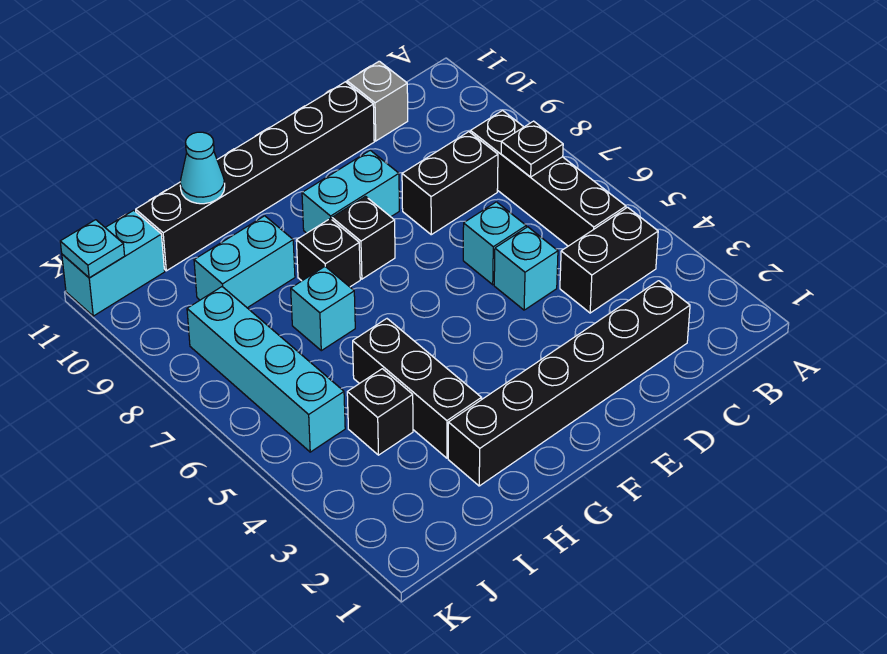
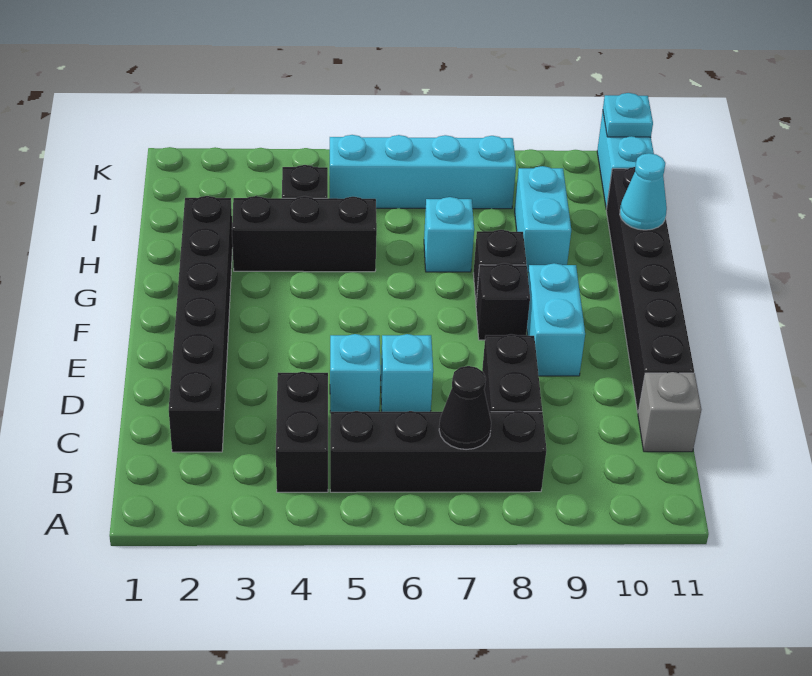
black plate B7 level 2 -> black cone B7 level 2

